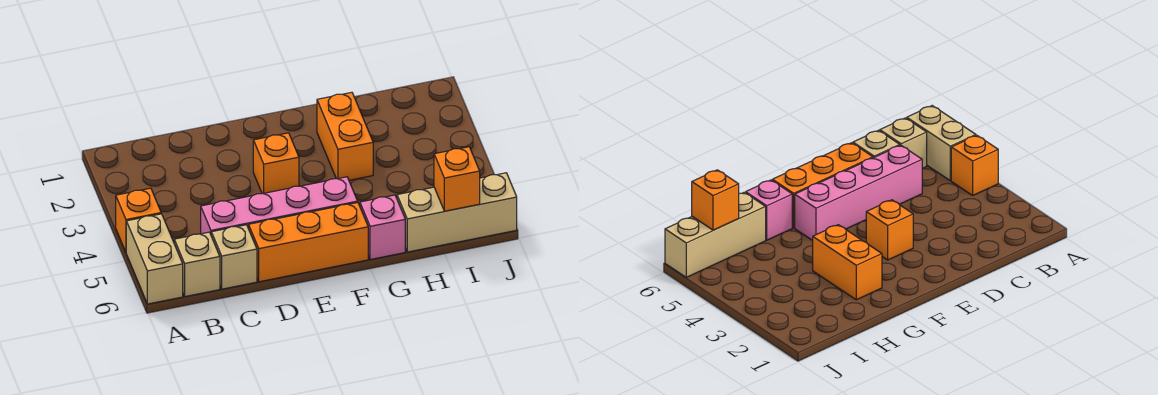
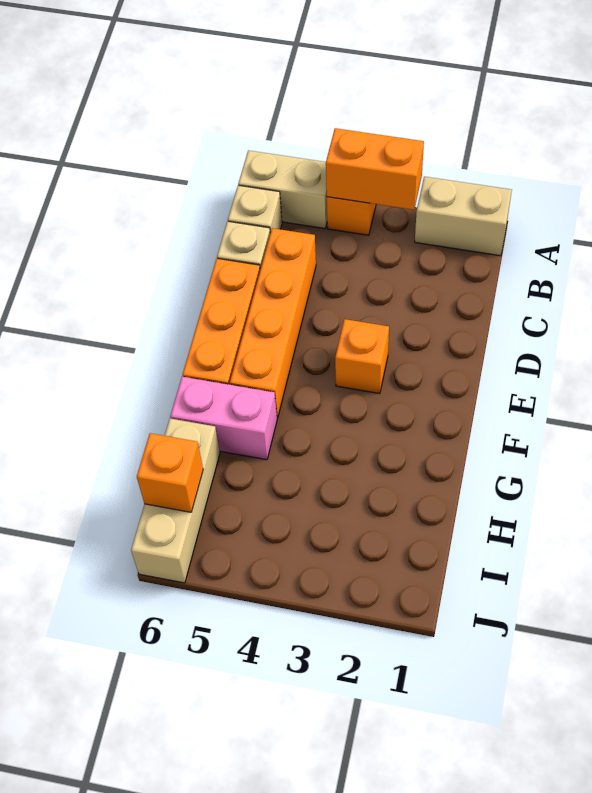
none -> tan brick A1:A2 level 1
pink brick C5:F5 level 1 -> orange brick C5:F5 level 1
orange brick G2:G3 level 1 -> orange brick A3:A4 level 2
pink brick G6 level 1 -> pink brick G5:G6 level 1

